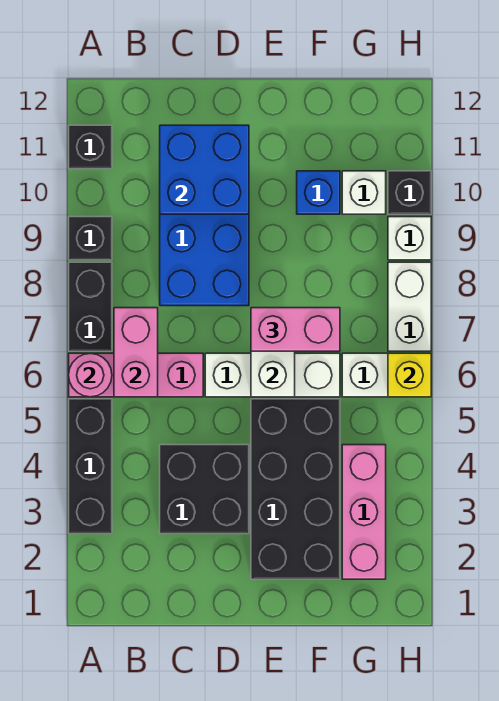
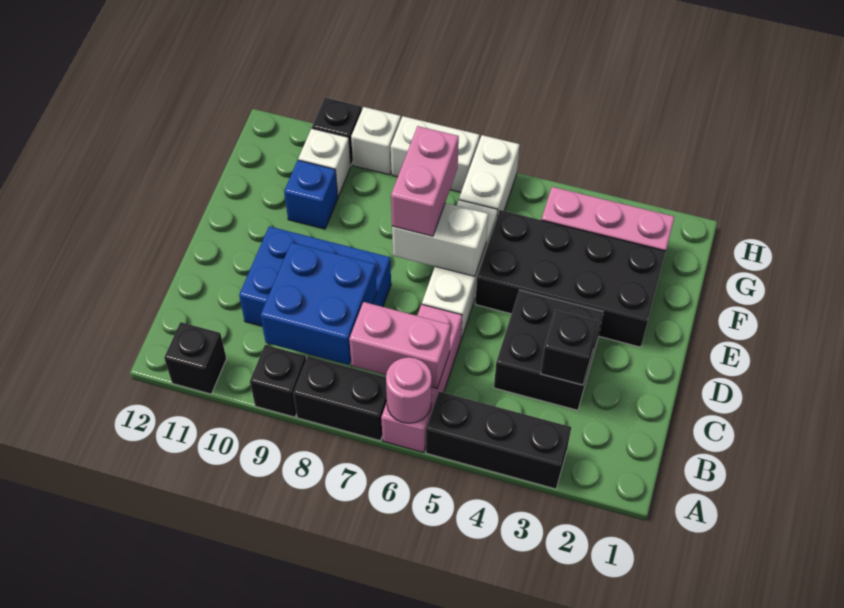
none -> black brick C3 level 2
blue brick C10:D11 level 2 -> blue brick B8:C9 level 2
yellow brick H6 level 2 -> none

